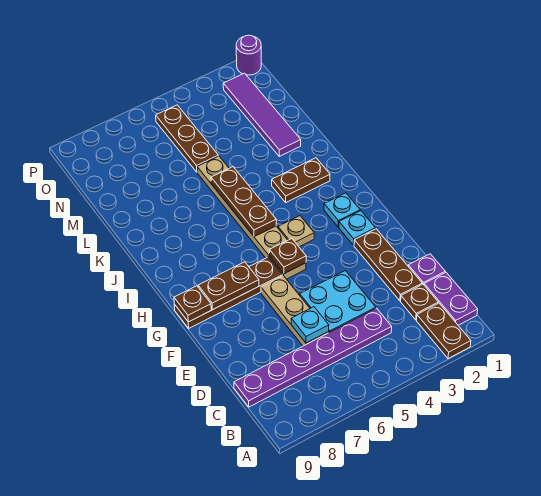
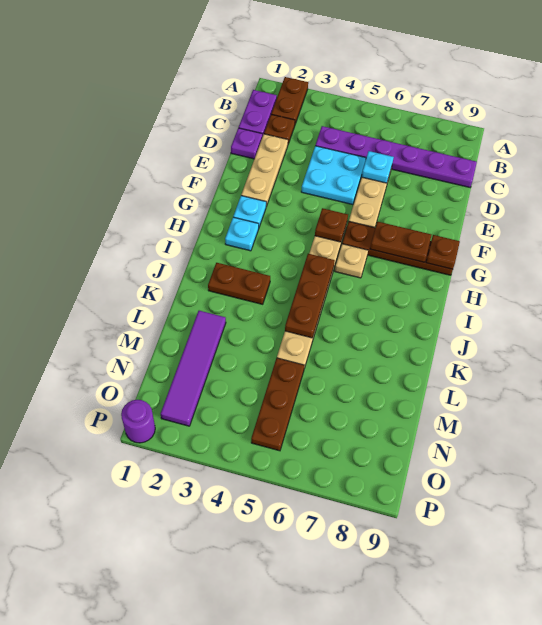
brown plate D2:F2 level 1 -> tan plate D2:F2 level 1
tan plate H4 level 1 -> tan plate H6 level 1

